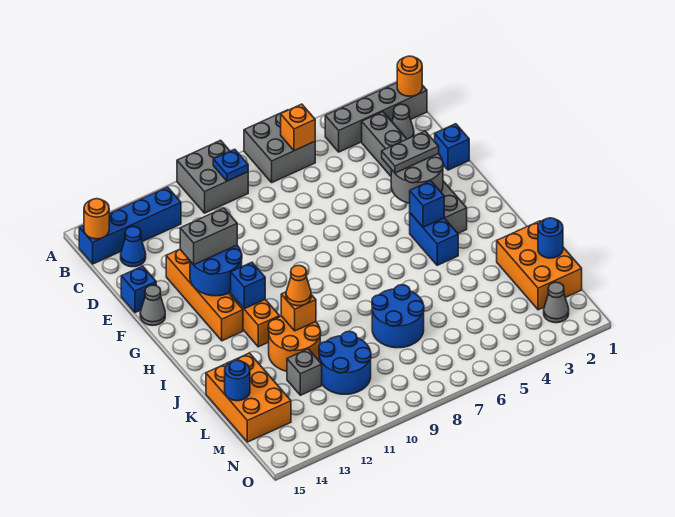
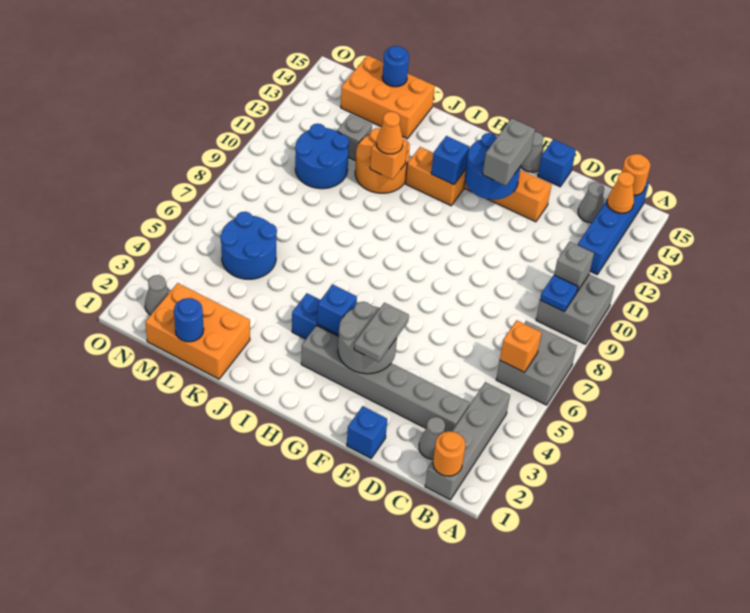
none -> grey brick B10 level 2
none -> orange cone B14 level 2
blue cone C14 level 1 -> grey cone C14 level 1
blue round brick K7:L8 level 1 -> blue round brick L5:M6 level 1

